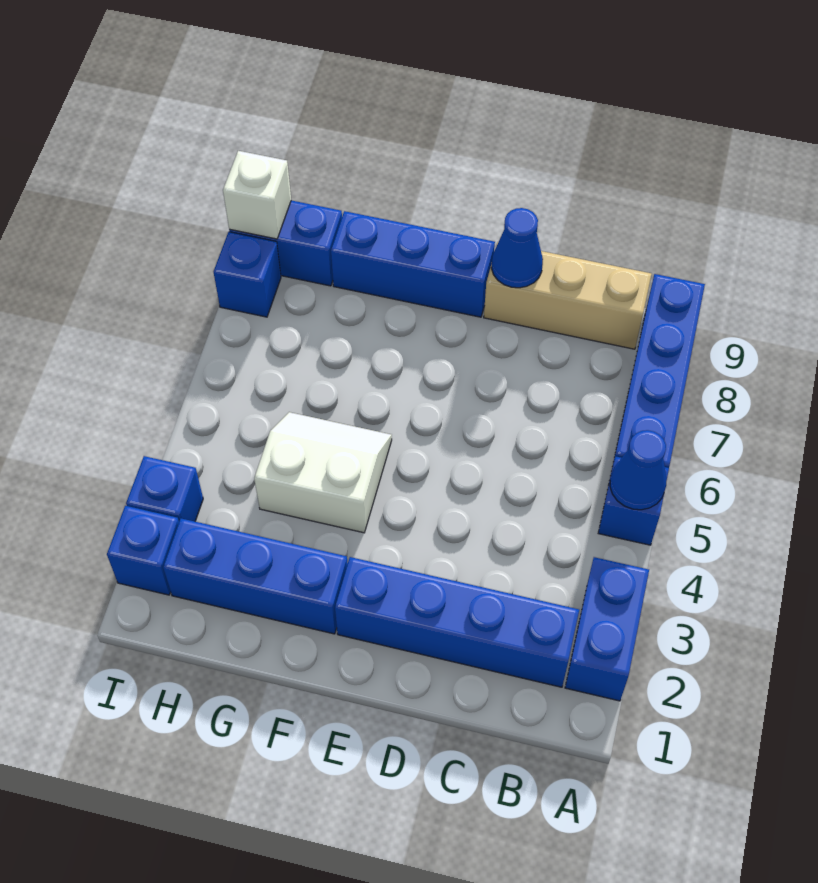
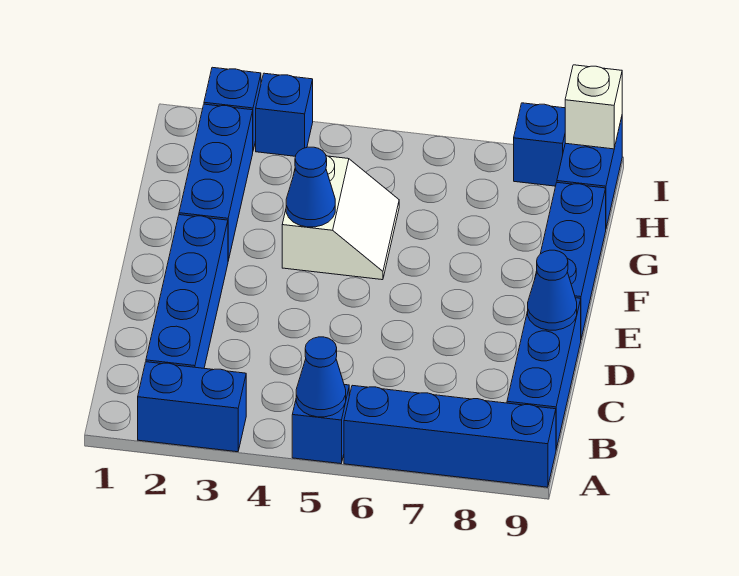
tan brick B9:D9 level 1 -> blue brick B9:D9 level 1
none -> blue cone F4 level 2

